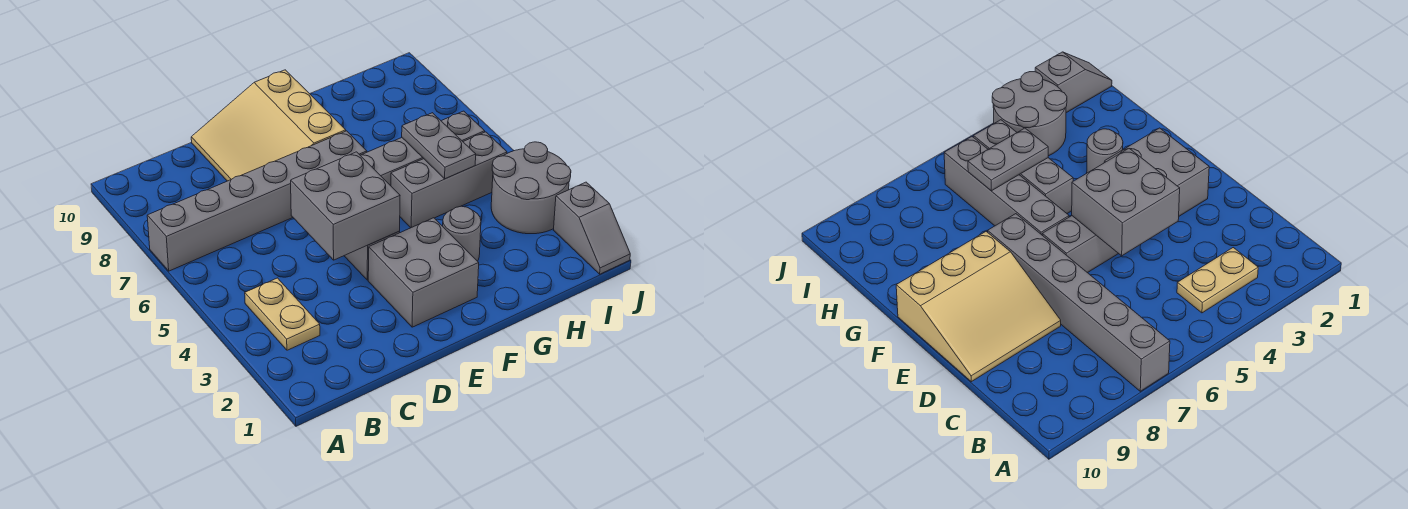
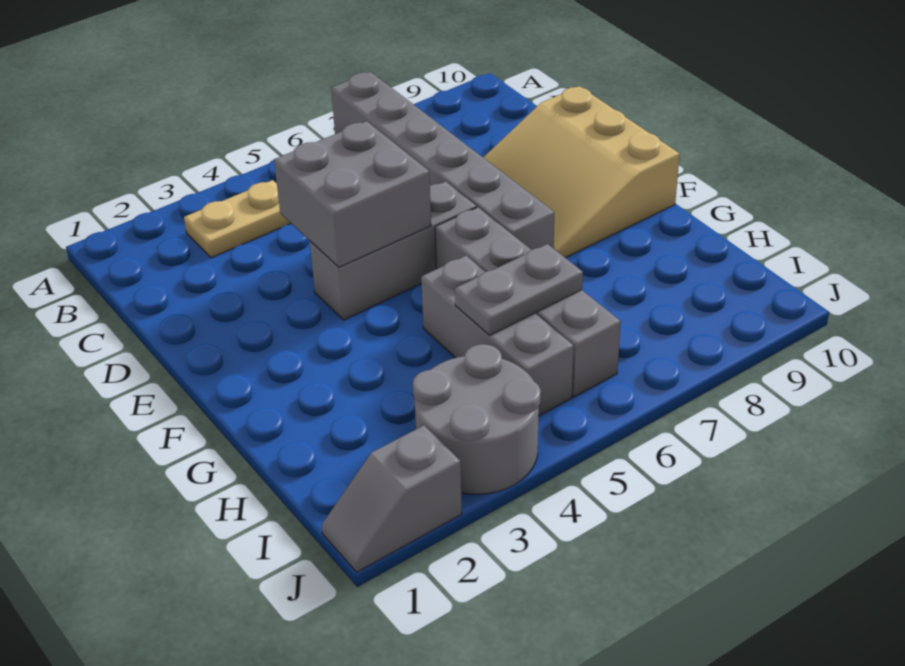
tan slope D8:F10 level 1 top F -> tan slope D8:F10 level 1 top 10
grey brick E2:F3 level 1 -> none
grey round brick G3 level 1 -> none

